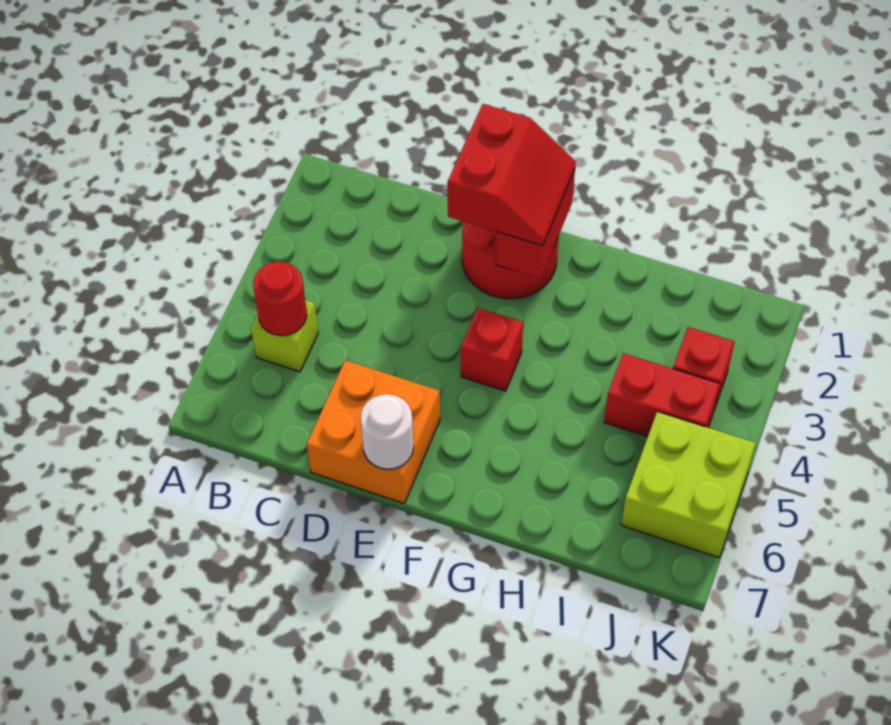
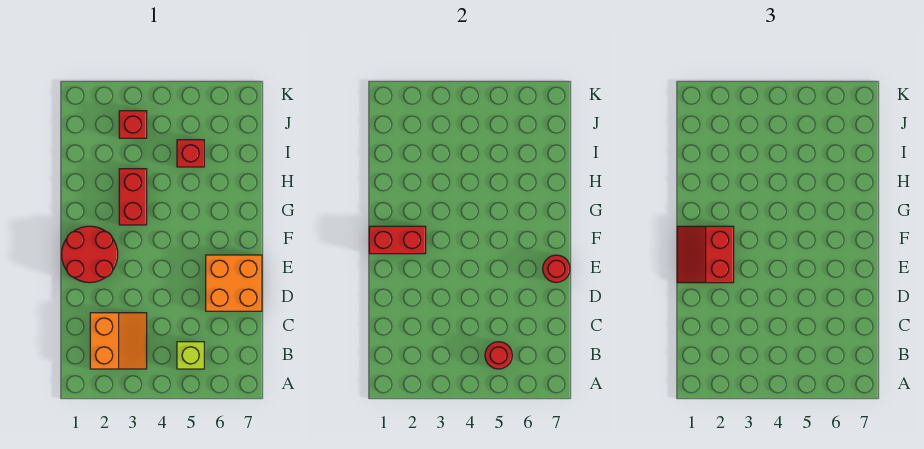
none -> orange slope B2:C3 level 1 top 2
red slope E1:F2 level 3 top E -> red slope E1:F2 level 3 top 2
white round brick E7 level 2 -> red round brick E7 level 2
red brick F4 level 1 -> red brick I5 level 1
red brick I4:J4 level 1 -> red brick G3:H3 level 1
lime brick J5:K6 level 1 -> none

